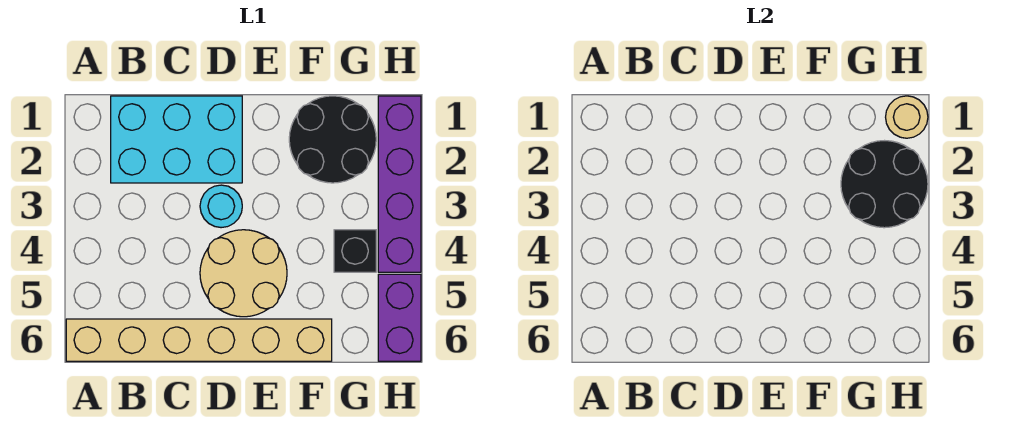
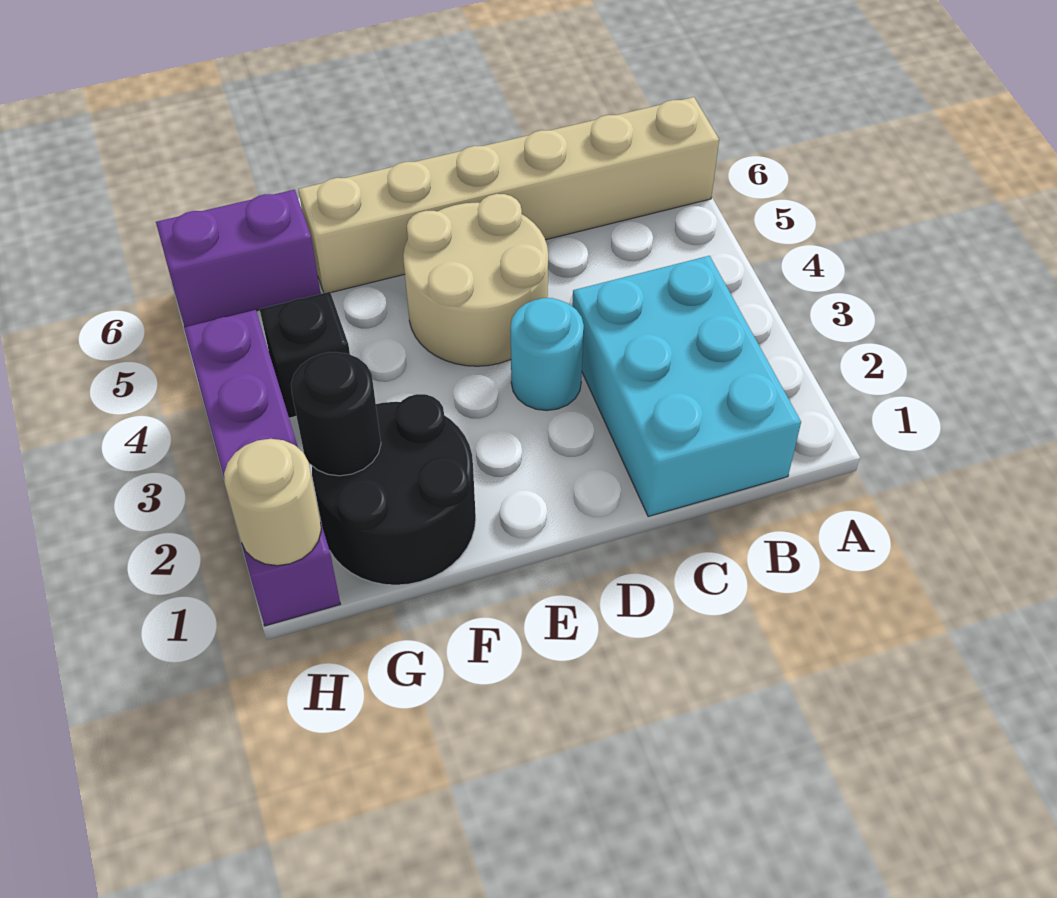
cyan brick B1:D2 level 1 -> cyan brick B1:C3 level 1
black round brick G2:H3 level 2 -> black round brick G2 level 2
purple brick H5:H6 level 1 -> purple brick G6:H6 level 1

